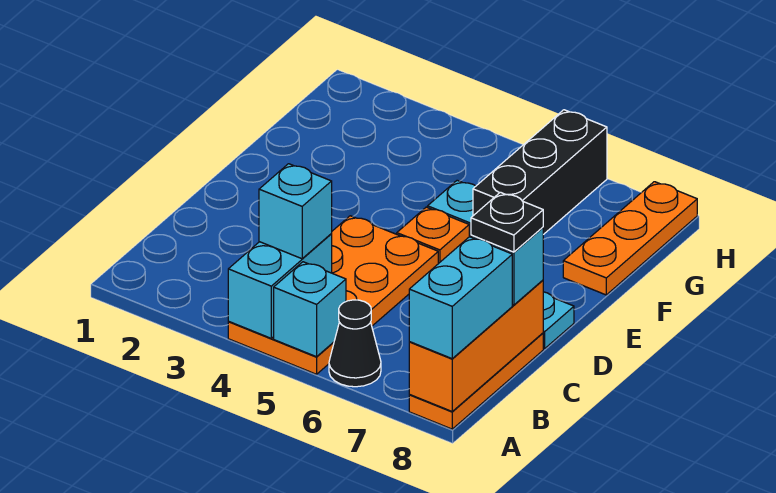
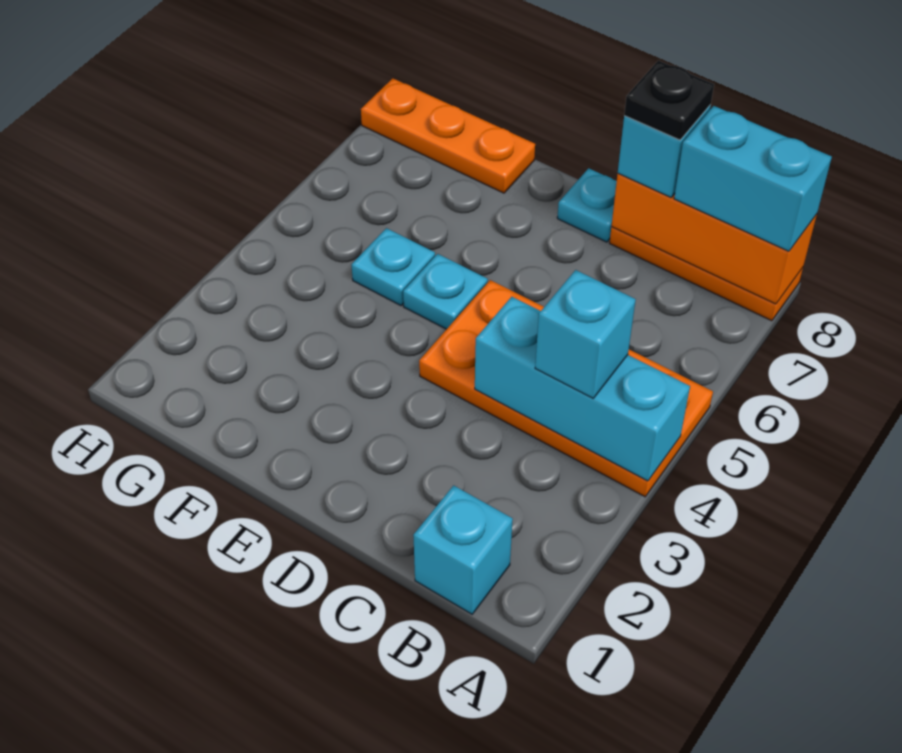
cyan brick A4:B4 level 2 -> cyan brick A4:C4 level 2
cyan brick A5 level 2 -> cyan brick B1 level 1
black cone A6 level 1 -> none
orange plate E5 level 1 -> cyan plate E5 level 1
black brick F6:H6 level 1 -> none

